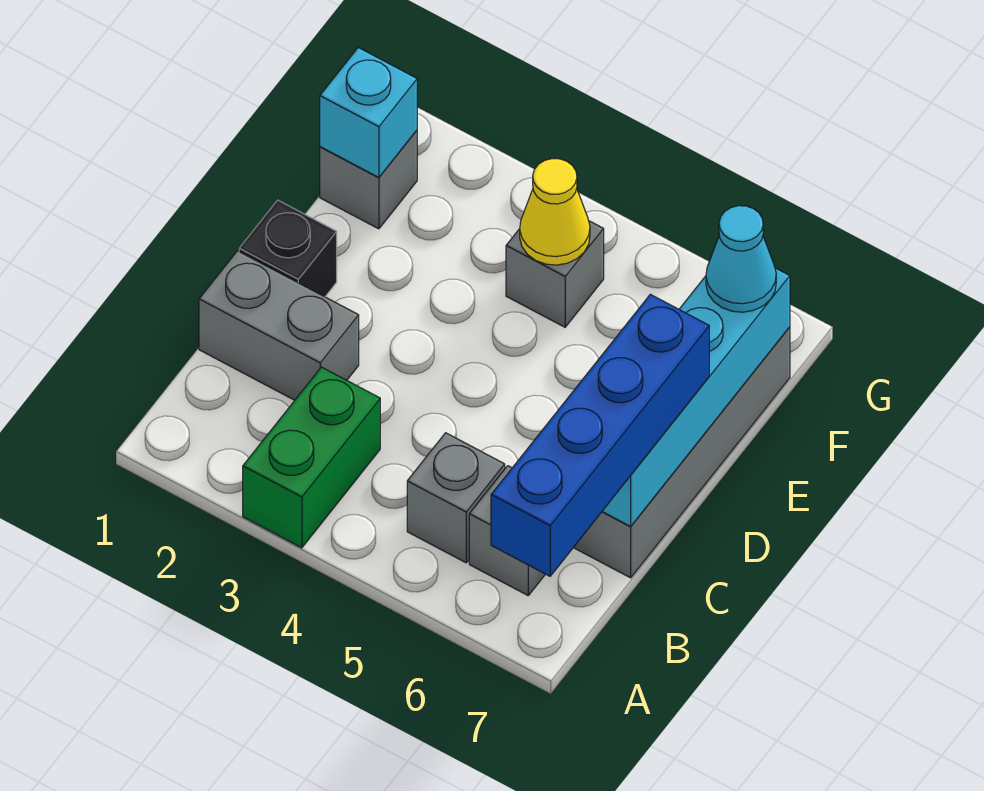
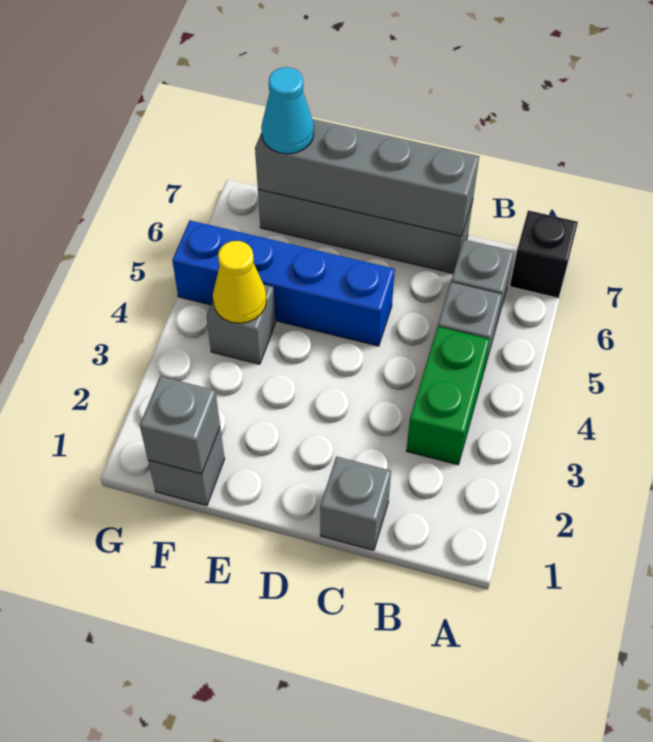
green brick A3:B3 level 1 -> green brick B3:B4 level 1
blue brick A7:D7 level 3 -> blue brick D5:G5 level 1
grey brick C1:C2 level 1 -> grey brick C1 level 1
cyan brick C7:F7 level 2 -> grey brick C7:F7 level 2
black brick D1 level 1 -> black brick A7 level 1
cyan brick F1 level 2 -> grey brick F1 level 2

